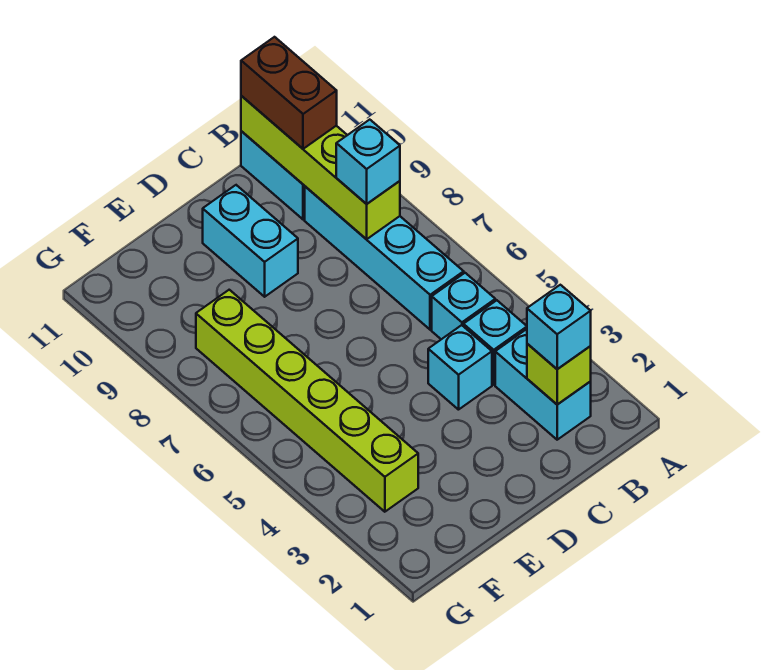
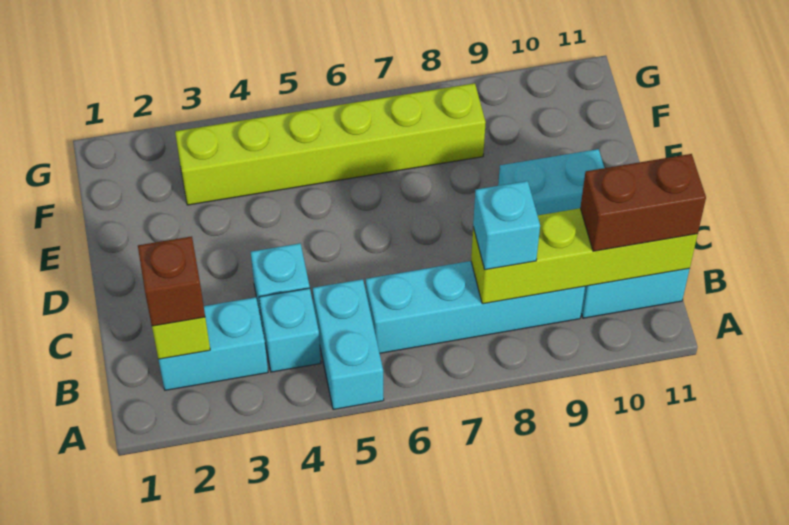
cyan brick B2 level 3 -> brown brick B2 level 3
cyan brick B5 level 1 -> cyan brick A5:B5 level 1

